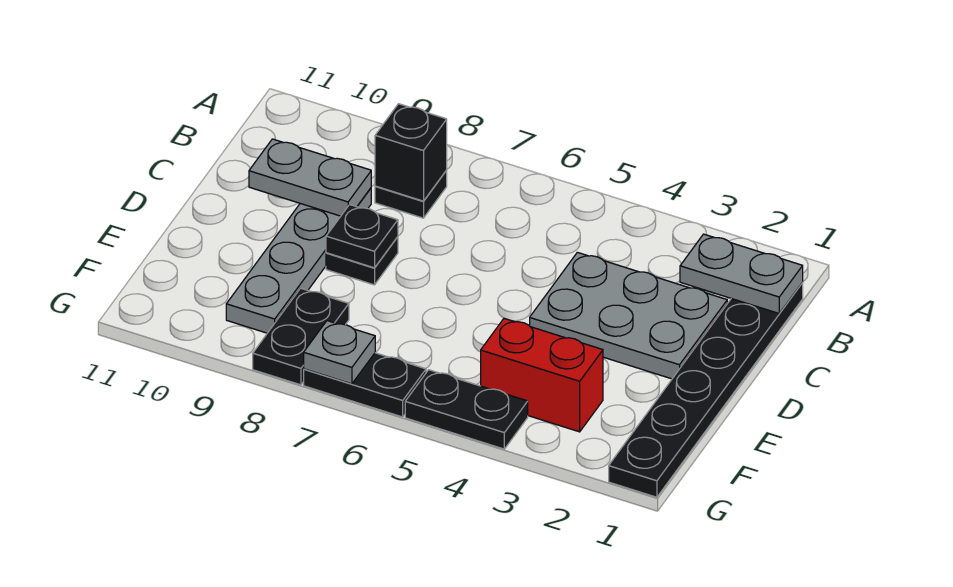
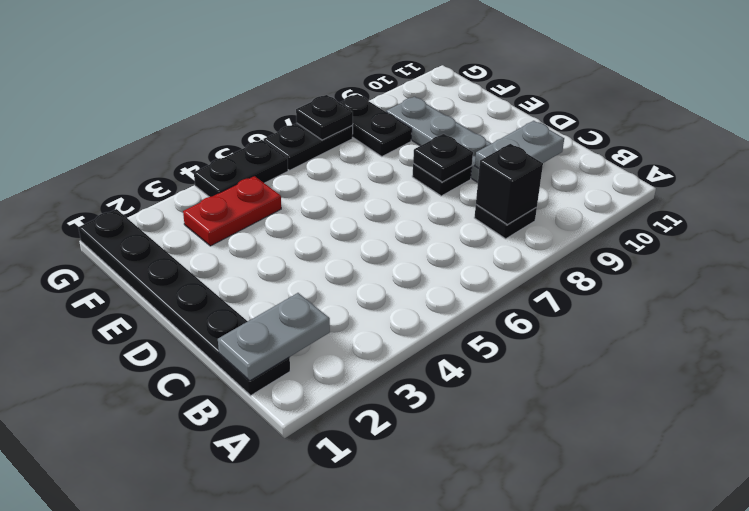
grey plate C2:D4 level 1 -> none
red brick F3:F4 level 1 -> red plate F3:F4 level 1
grey plate G7 level 2 -> black plate G7 level 2

